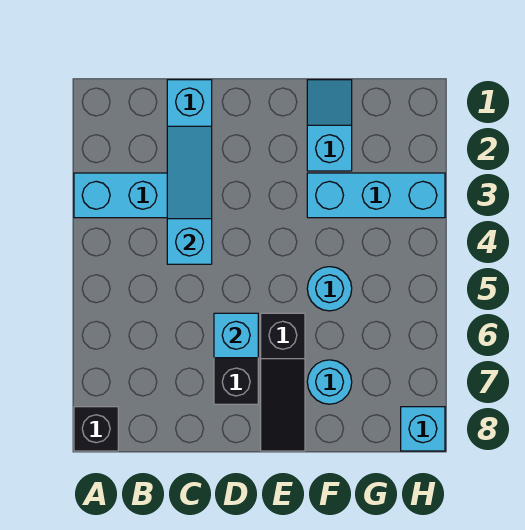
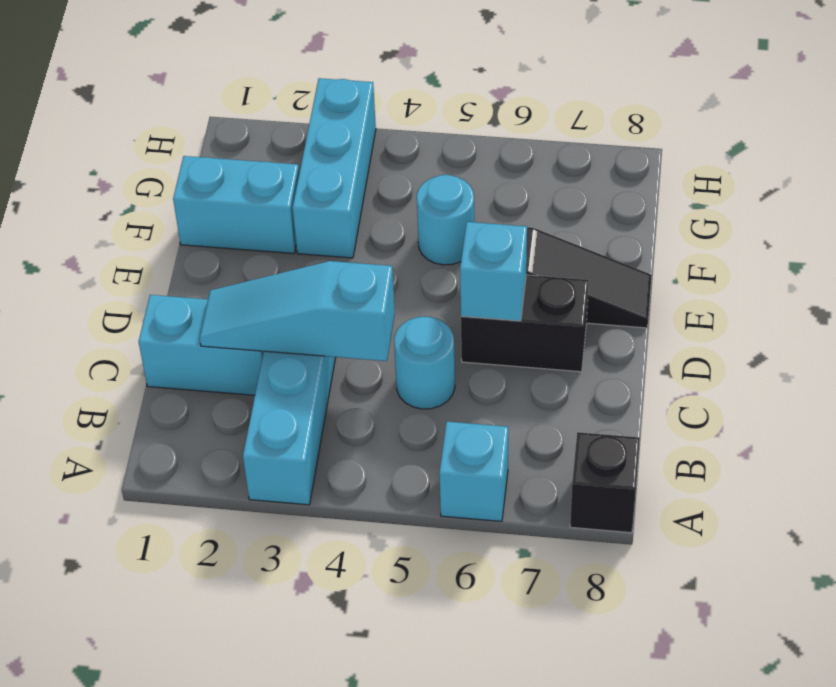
cyan slope F1:F2 level 1 top 2 -> cyan brick F1:F2 level 1
cyan round brick F7 level 1 -> cyan round brick C5 level 1
cyan brick H8 level 1 -> cyan brick A6 level 1

